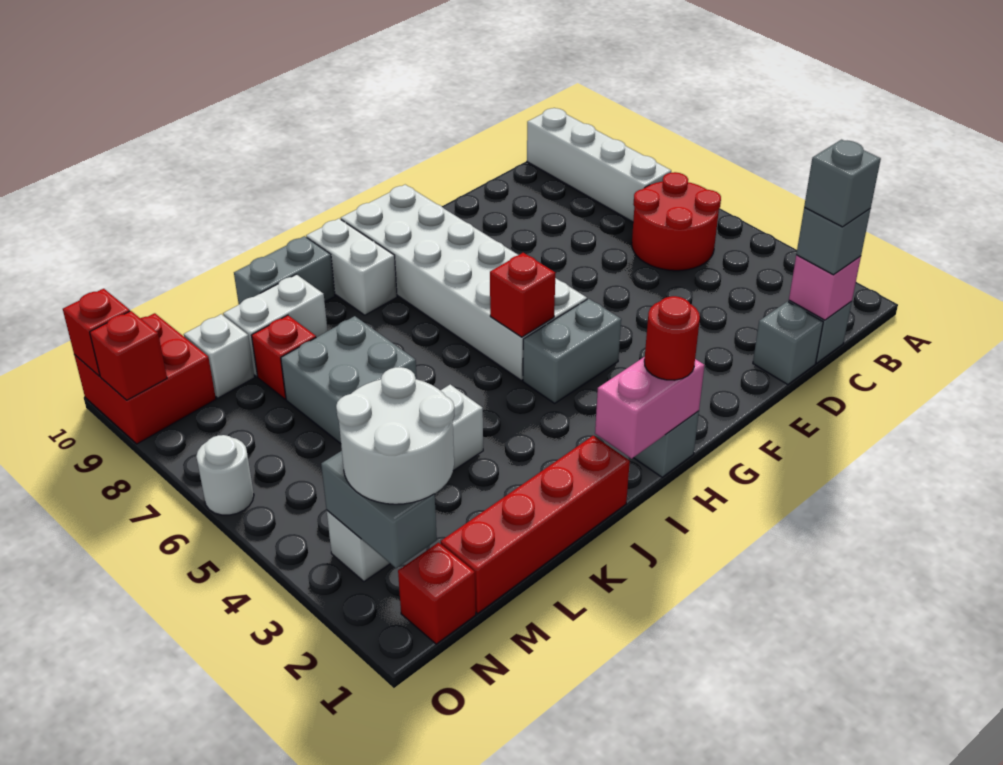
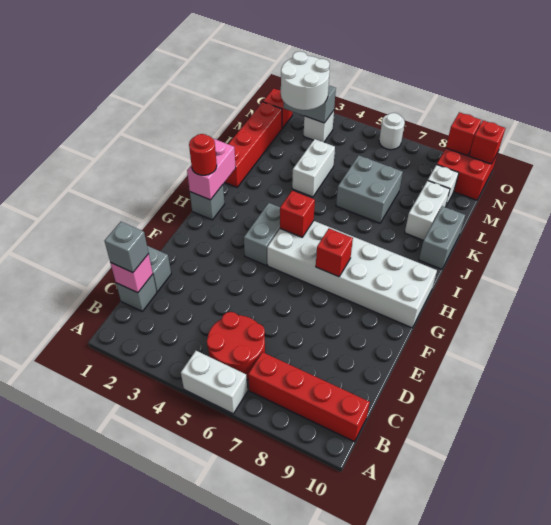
white brick B7:B10 level 1 -> red brick B7:B10 level 1
grey brick C1 level 4 -> none
white brick I9:I10 level 1 -> white brick A5:A6 level 1
red brick L8 level 1 -> red brick G7 level 2

